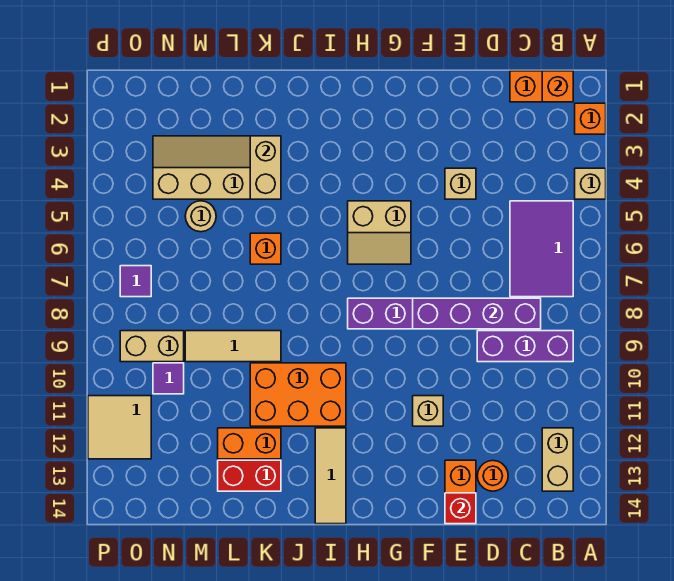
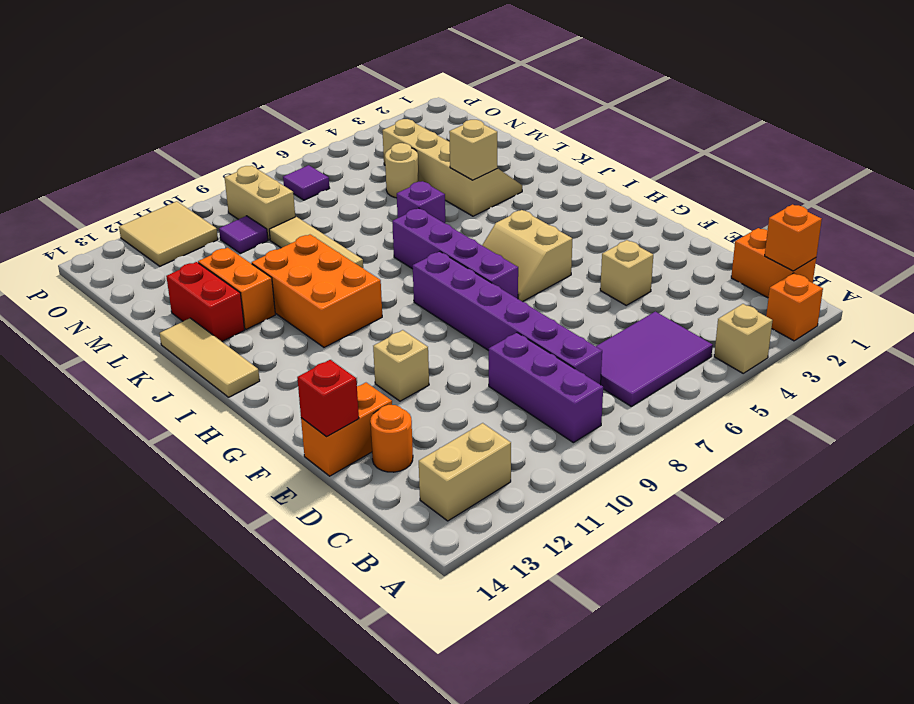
purple brick C8:F8 level 2 -> purple brick G7:J7 level 1
tan tile I12:I14 level 1 -> tan tile I14:K14 level 1
tan brick K3:K4 level 2 -> tan brick K4 level 2
orange brick K6 level 1 -> purple brick K6 level 1

